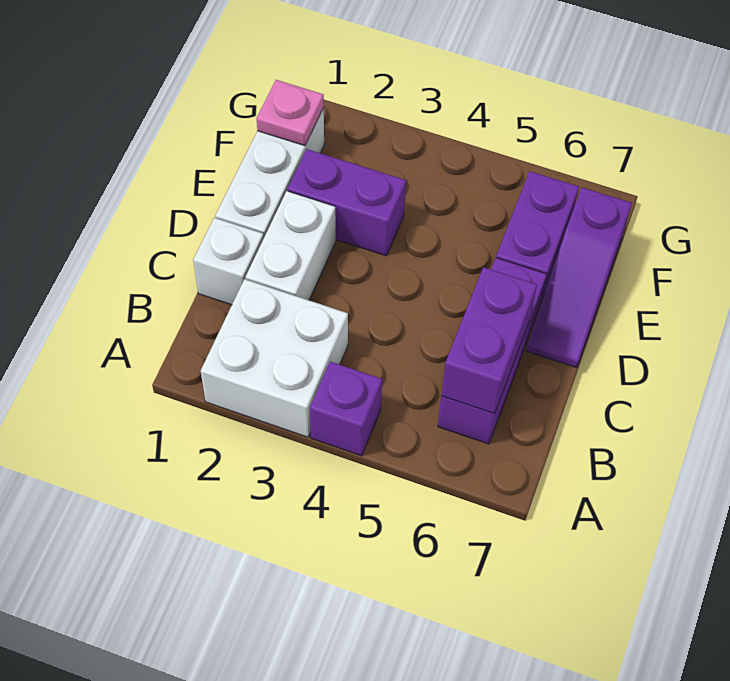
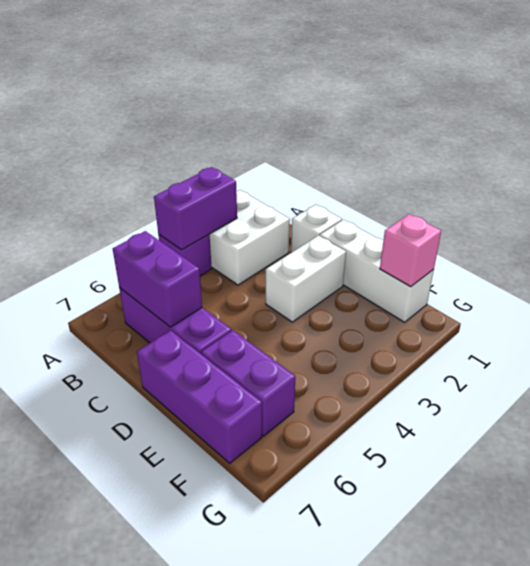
white brick C2:D2 level 1 -> white brick D2:D3 level 1
purple slope D7:F7 level 1 top F -> purple brick D7:F7 level 1
purple brick E2:E3 level 1 -> purple brick A3:A4 level 2
pink plate F1 level 2 -> pink brick F1 level 2

